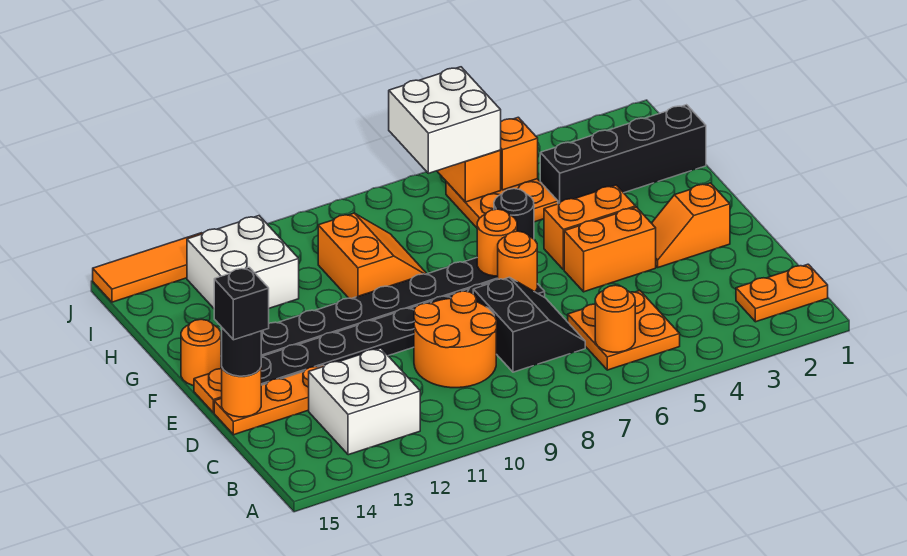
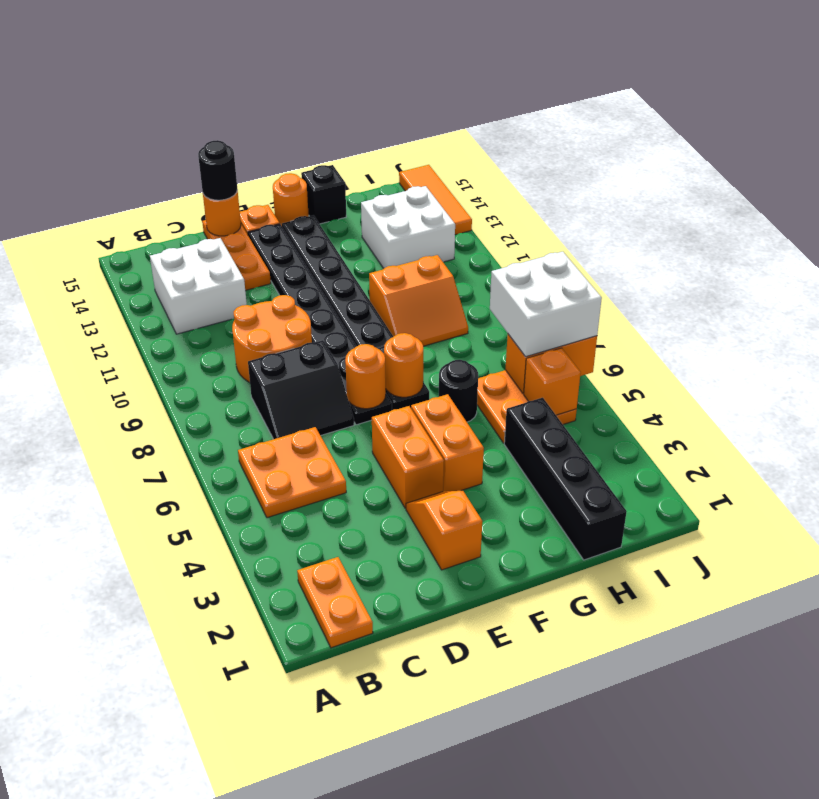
orange round brick B6 level 2 -> none
black brick D15 level 4 -> black brick G15 level 1

